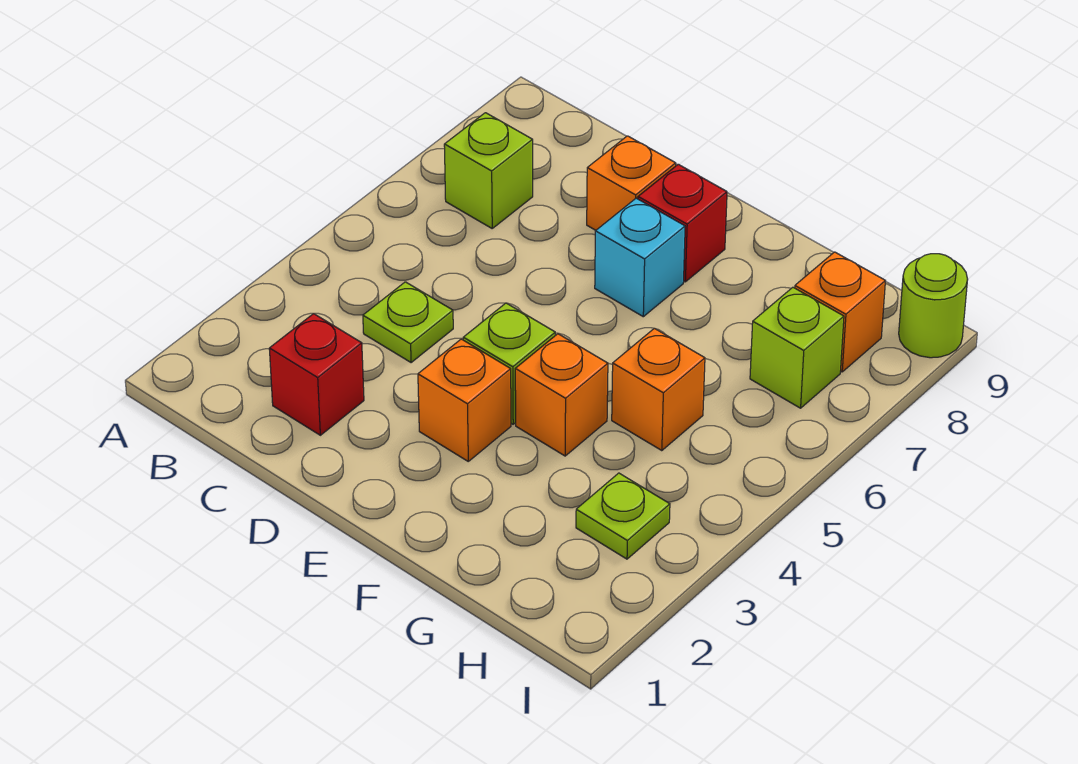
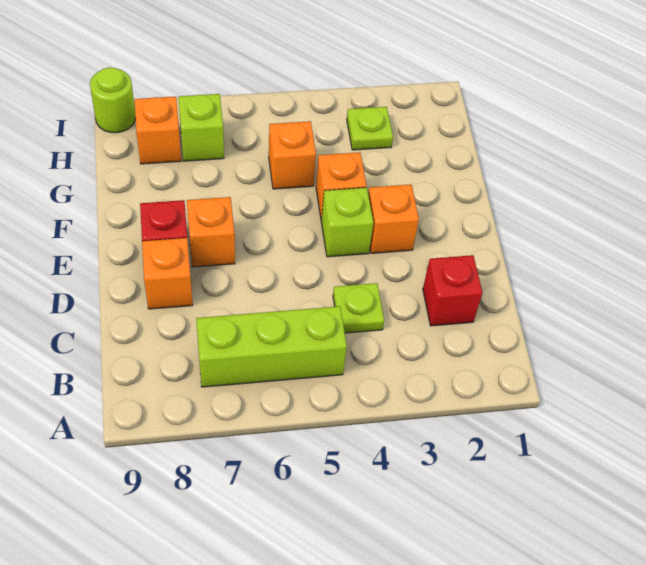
lime brick B7 level 1 -> lime brick B5:B7 level 1
cyan brick E7 level 1 -> orange brick E7 level 1

